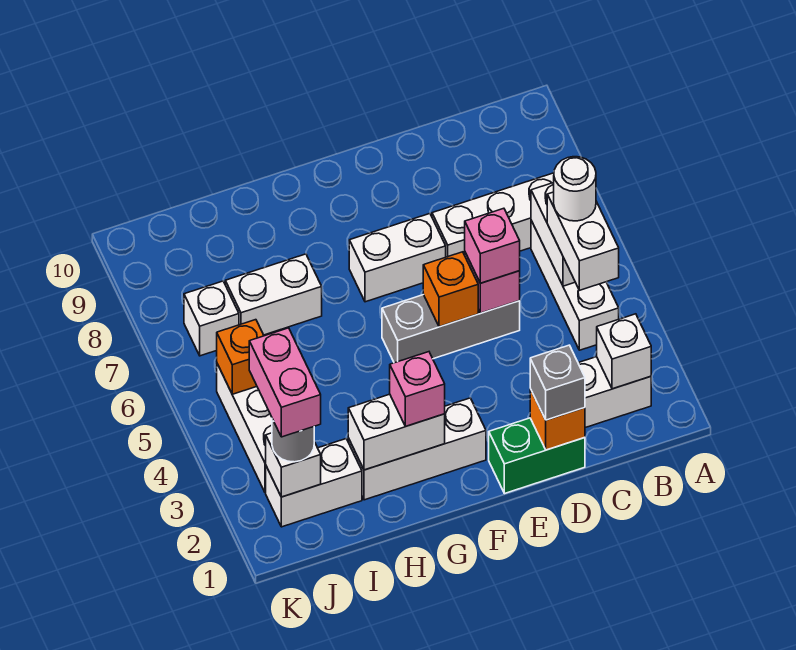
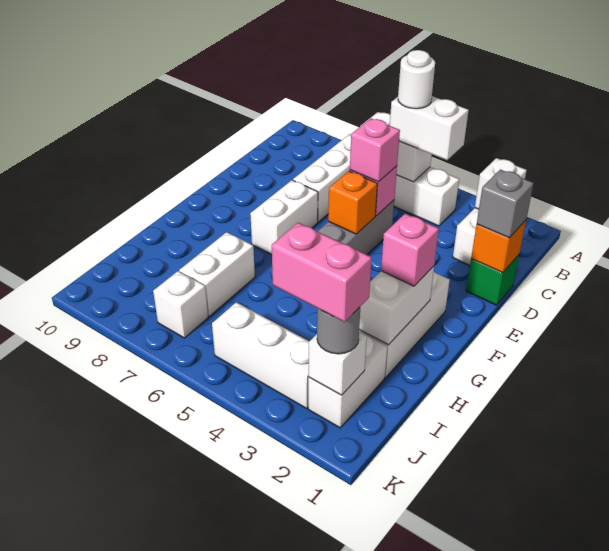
green brick D1:E1 level 1 -> green brick D1 level 1
orange brick J5 level 2 -> none

